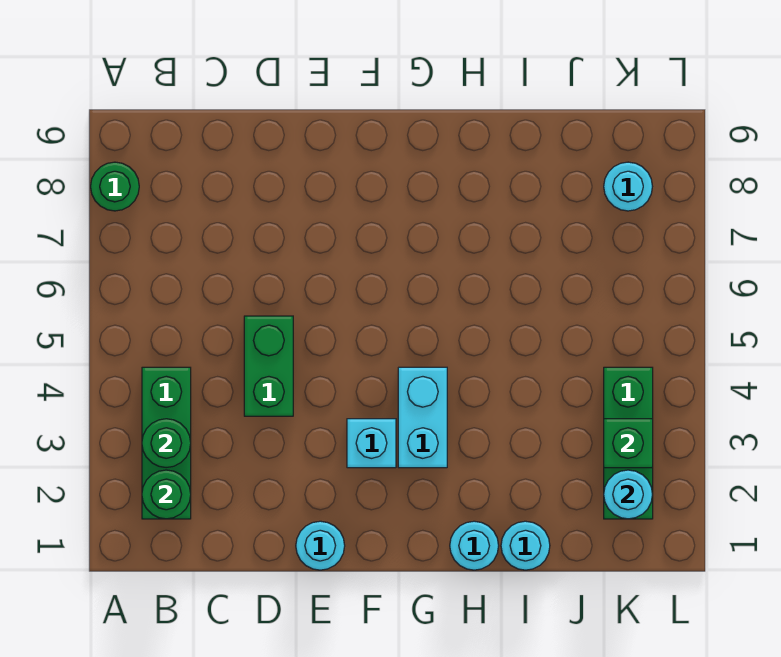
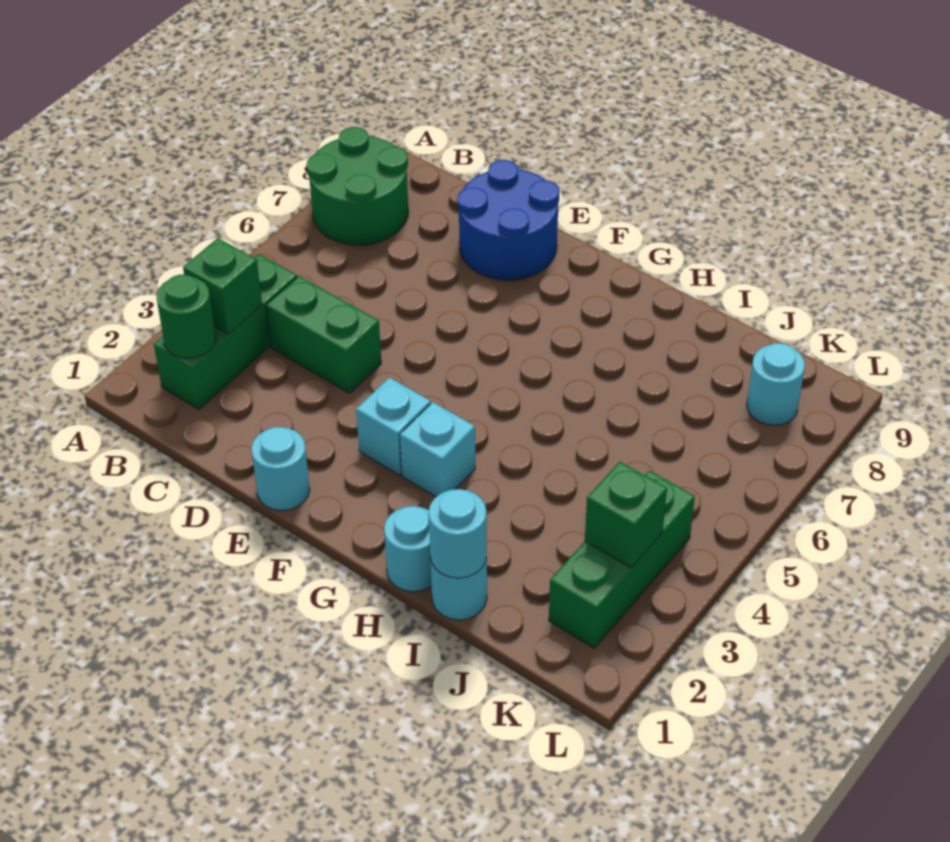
green round brick A8 level 1 -> green round brick A7:B8 level 1
green round brick B3 level 2 -> green brick B3 level 2
green brick D4:D5 level 1 -> green brick C4:D4 level 1
none -> blue round brick D8:E9 level 1
cyan brick G3:G4 level 1 -> cyan brick G3 level 1
cyan round brick K2 level 2 -> cyan round brick I1 level 2

